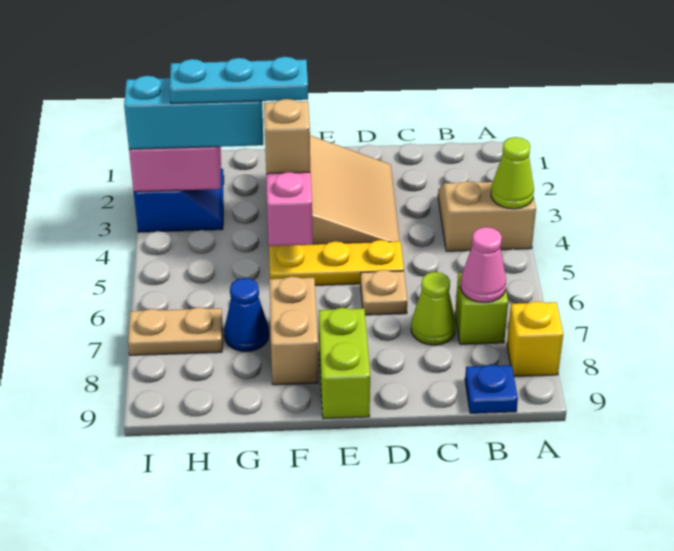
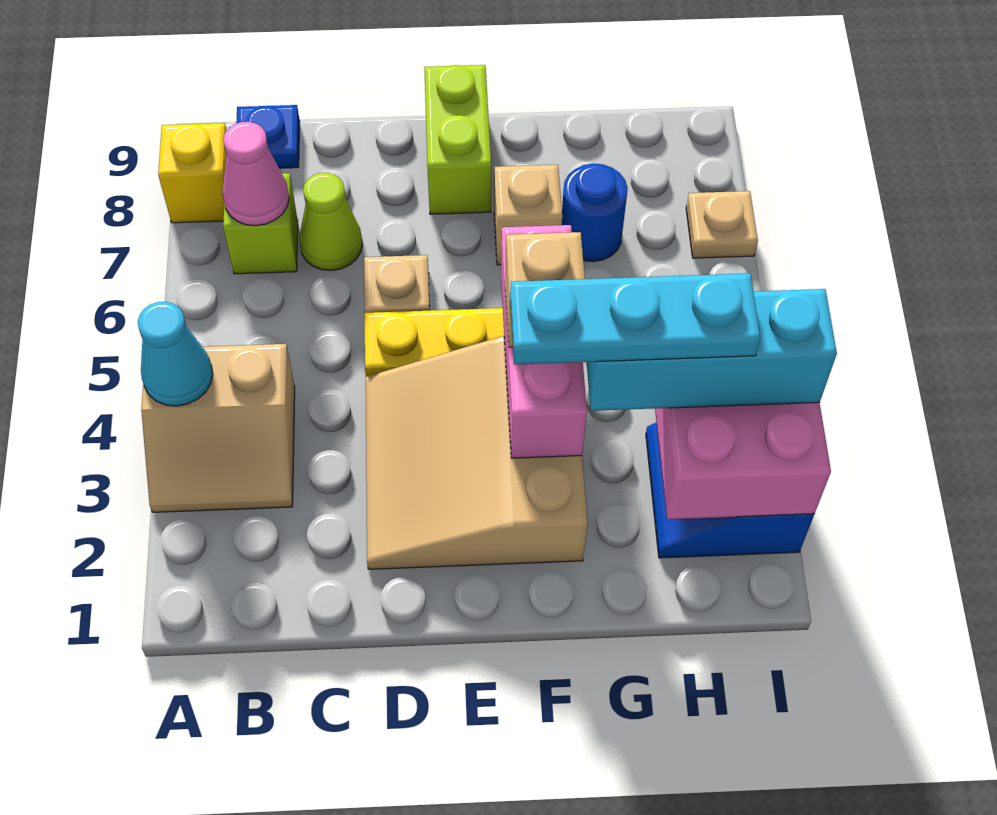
lime cone A4 level 2 -> cyan cone A4 level 2
tan brick F7:F8 level 1 -> tan brick F7 level 1
blue cone G7 level 1 -> blue round brick G7 level 1
tan plate H7:I7 level 1 -> tan plate I7 level 1

